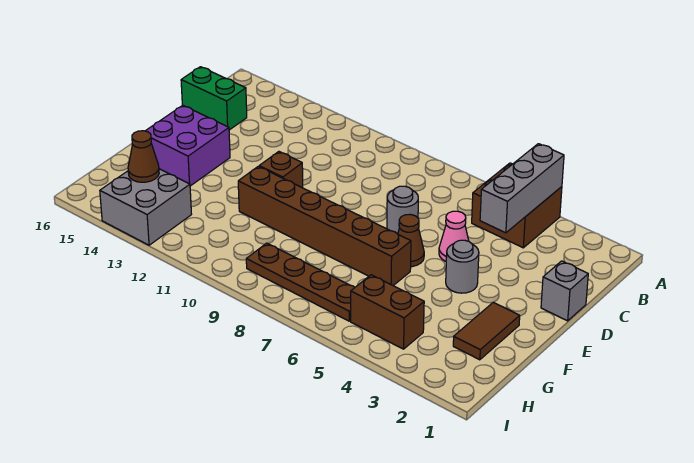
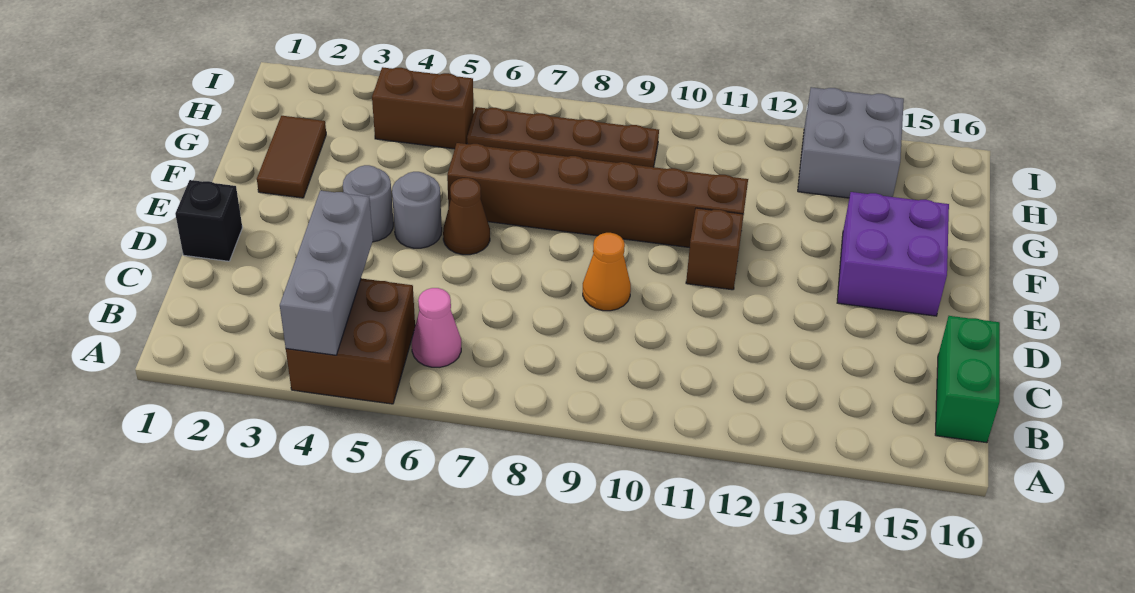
green brick C15:C16 level 1 -> green brick B16:C16 level 1
grey brick D1 level 1 -> black brick D1 level 1
pink cone D5 level 1 -> pink cone B6 level 1
grey round brick D7 level 1 -> grey round brick E5 level 1
none -> orange cone D9 level 1
brown cone H14 level 2 -> none

